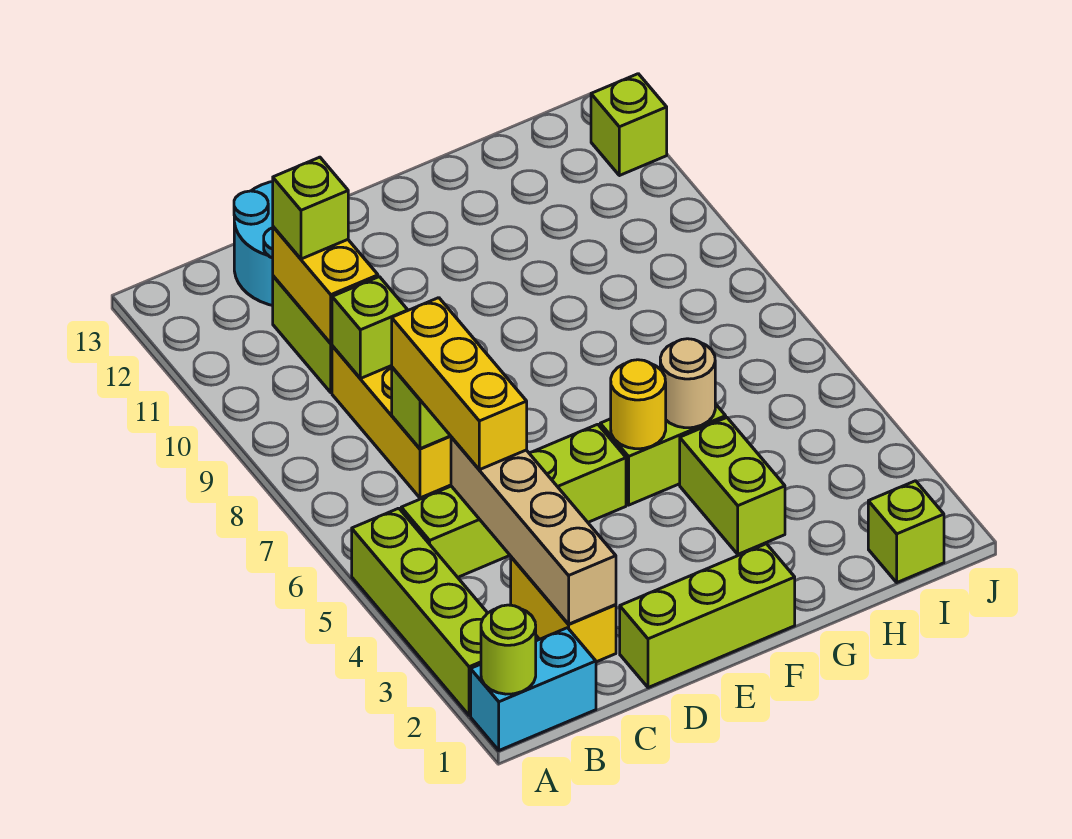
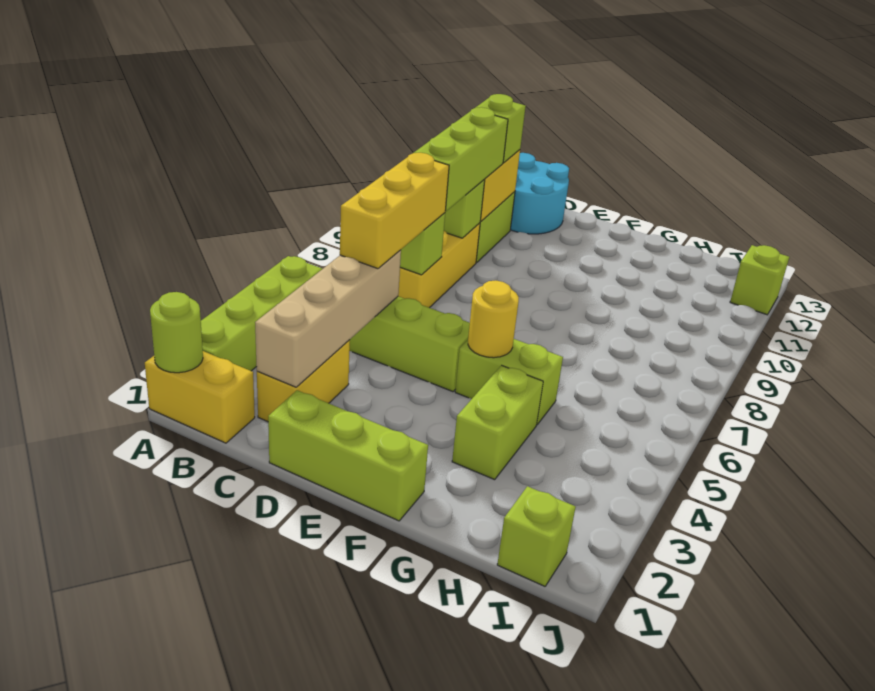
cyan brick A1:B1 level 1 -> yellow brick A1:B1 level 1
none -> lime brick C8:C10 level 3
tan round brick G5 level 2 -> none

